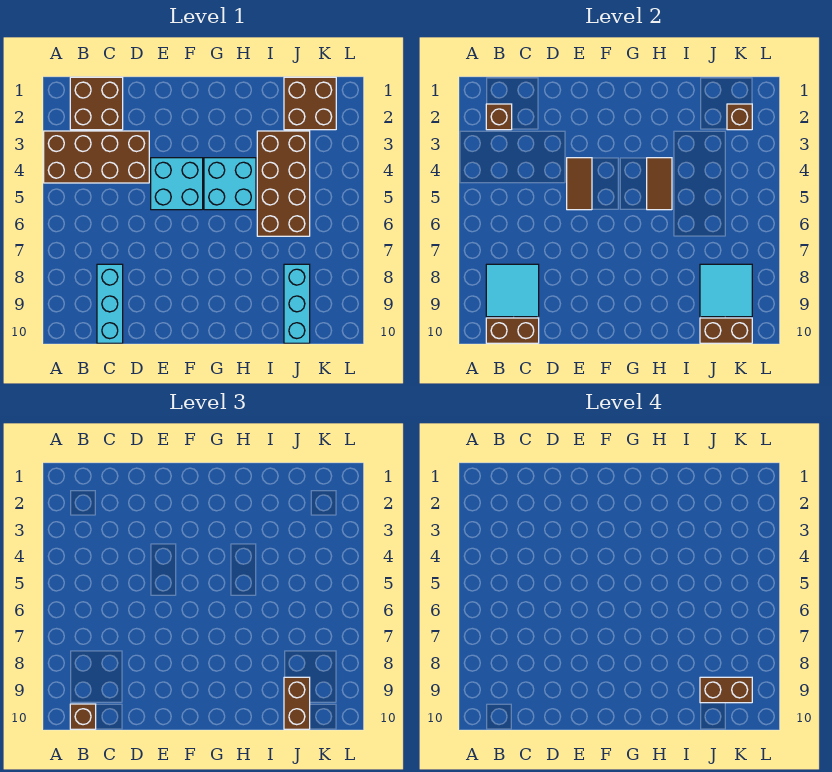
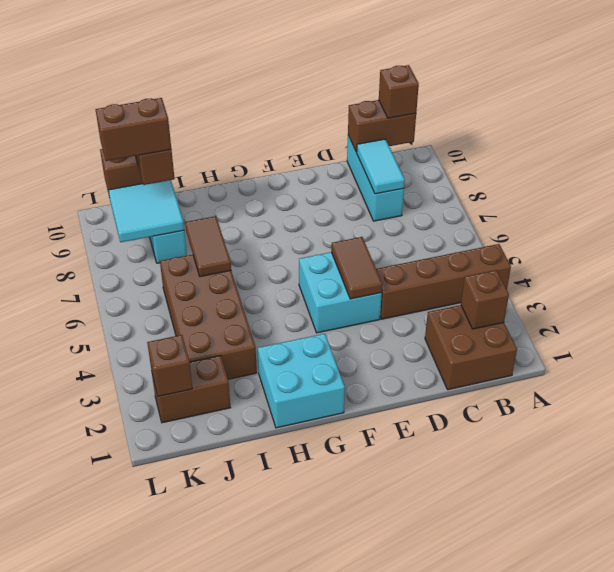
brown brick A3:D4 level 1 -> brown brick A4:D4 level 1
cyan tile B8:C9 level 2 -> cyan tile C8:C9 level 2
cyan brick G4:H5 level 1 -> cyan brick G1:H2 level 1
brown tile H4:H5 level 2 -> brown tile I6:I7 level 2
brown brick J1:K2 level 1 -> brown brick J2:K2 level 1

